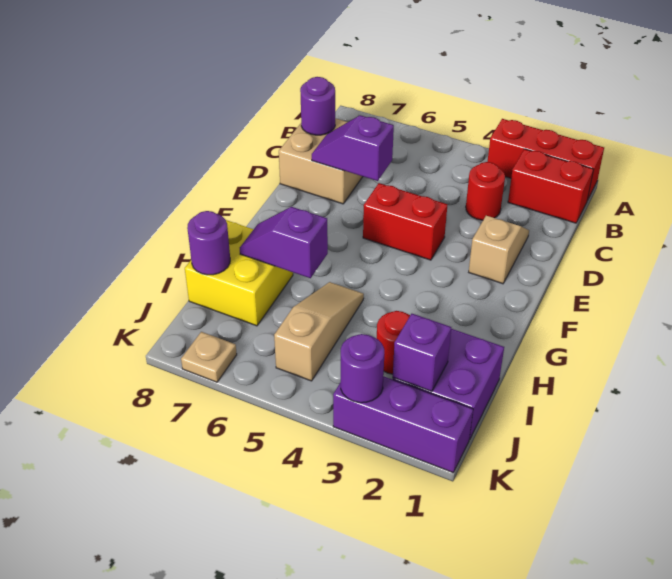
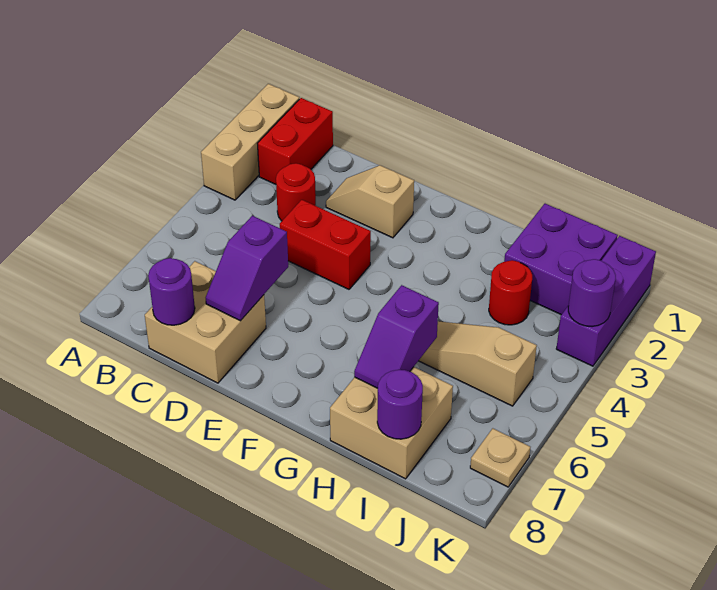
red brick A1:A3 level 1 -> tan brick A1:A3 level 1
red brick E4:E5 level 1 -> red brick D4:E4 level 1
yellow brick H7:I8 level 1 -> tan brick H7:I8 level 1
purple brick J2 level 2 -> none

